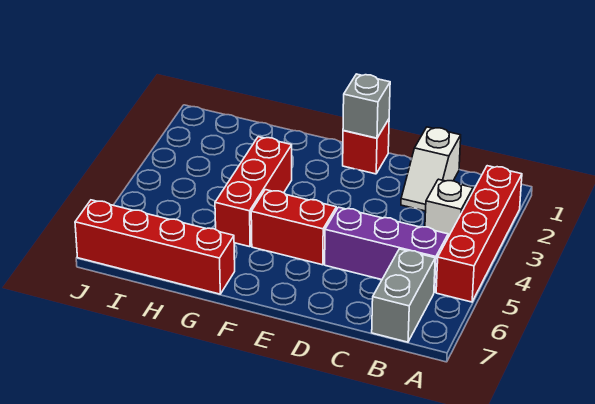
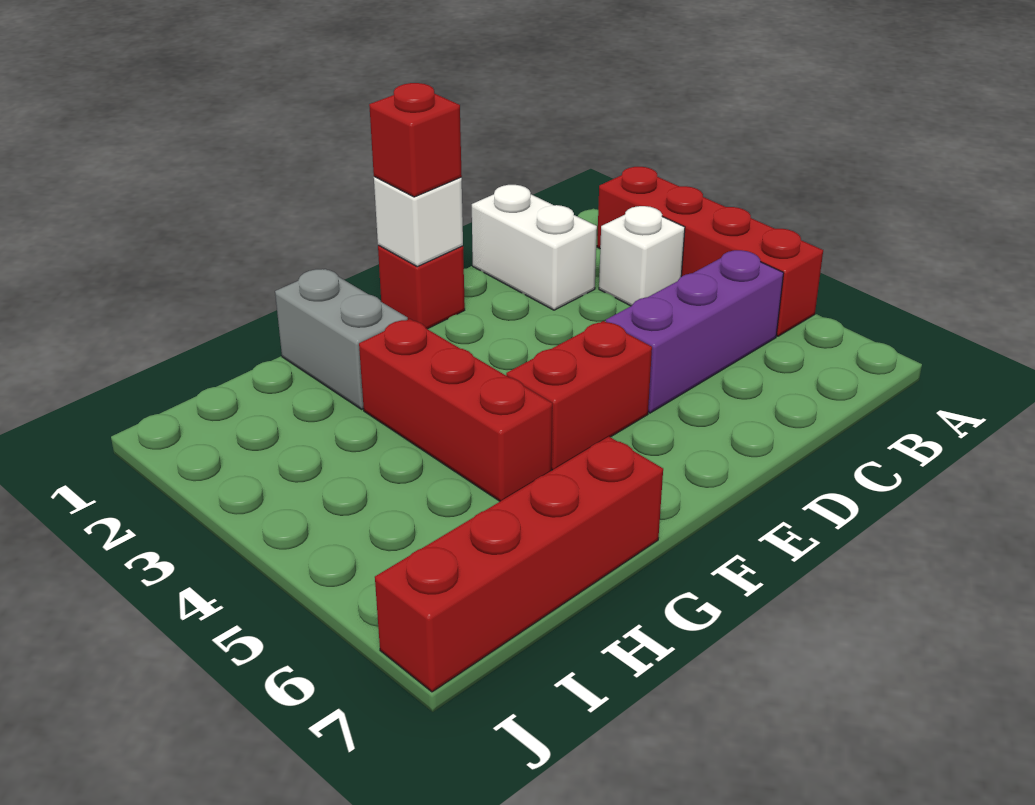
grey brick B6:B7 level 1 -> grey brick G1:G2 level 1
white slope C1:C2 level 1 top 1 -> white brick C1:C2 level 1
grey brick E1 level 2 -> white brick E1 level 2
none -> red brick E1 level 3

